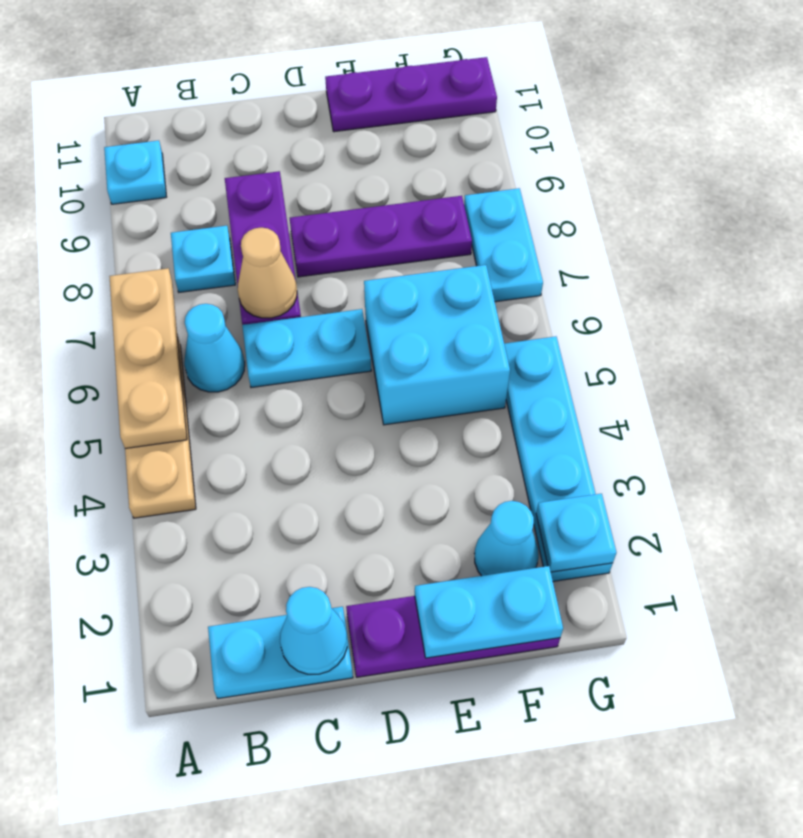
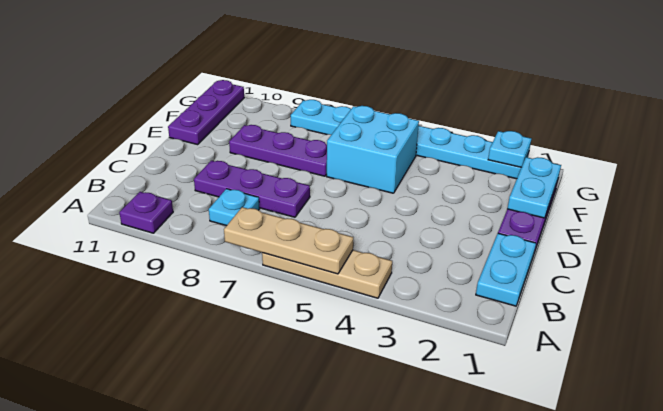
cyan plate A10 level 1 -> purple plate A10 level 1
cyan cone B6 level 1 -> none
cyan cone C1 level 2 -> none
cyan plate C6:D6 level 1 -> none
tan cone C7 level 2 -> none
purple plate D8:F8 level 1 -> purple plate E7:E9 level 1
cyan cone F2 level 1 -> none

